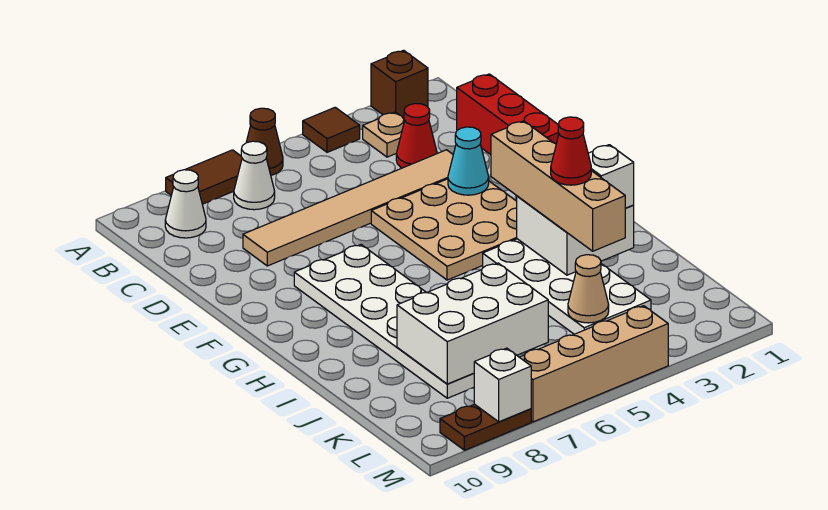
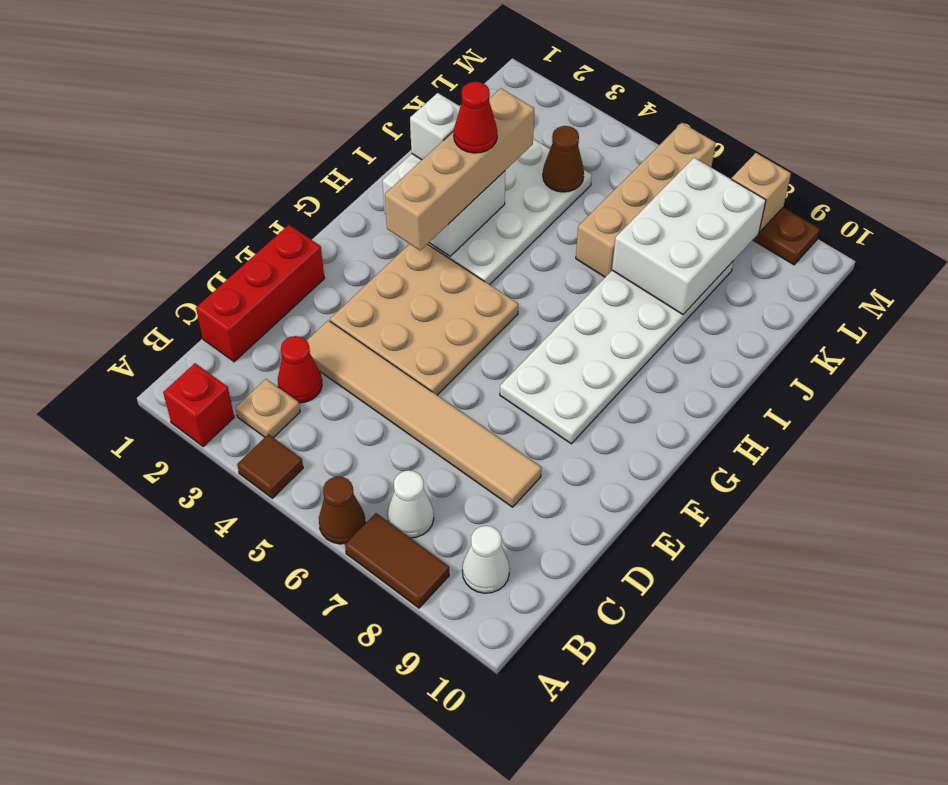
brown brick A2 level 1 -> red brick A2 level 1
cyan cone E3 level 2 -> none
white brick J6:K8 level 2 -> white brick J7:L8 level 2
tan cone K4 level 2 -> brown cone K4 level 2
tan brick M4:M7 level 1 -> tan brick J6:M6 level 1
white brick M8 level 2 -> tan brick M8 level 2

